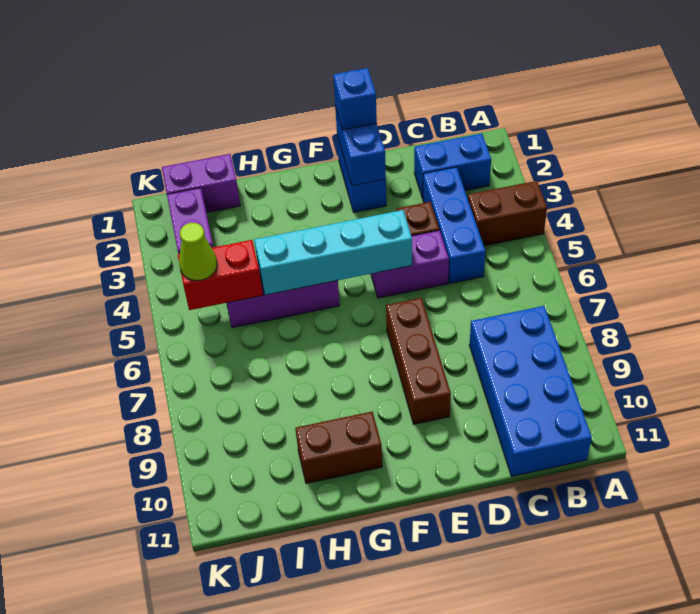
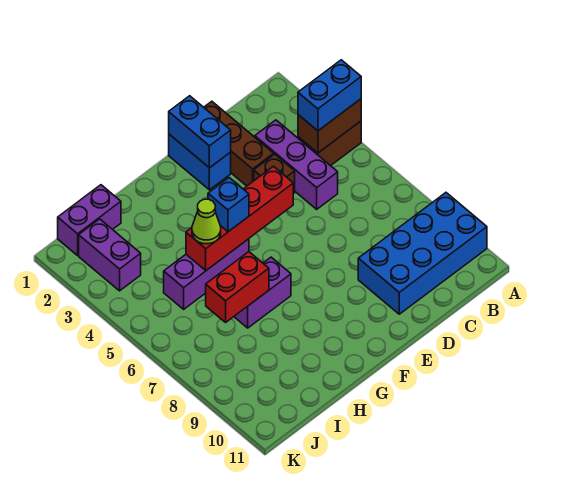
blue brick B2:C2 level 1 -> blue brick A4:B4 level 3
blue brick B8:C11 level 1 -> blue brick A9:D10 level 1
blue brick C3:C5 level 1 -> purple brick C3:C5 level 1
purple brick D5:E5 level 1 -> purple brick G7:H7 level 1
blue brick E1 level 3 -> blue brick G5 level 3
cyan brick E5:H5 level 2 -> red brick E5:H5 level 2
brown brick E7:E9 level 1 -> brown brick D1:D3 level 1
brown brick G10:H10 level 1 -> brown brick A4:B4 level 2
red brick I5:J5 level 2 -> red brick H7:I7 level 2
lime cone J5 level 3 -> lime cone H5 level 3

